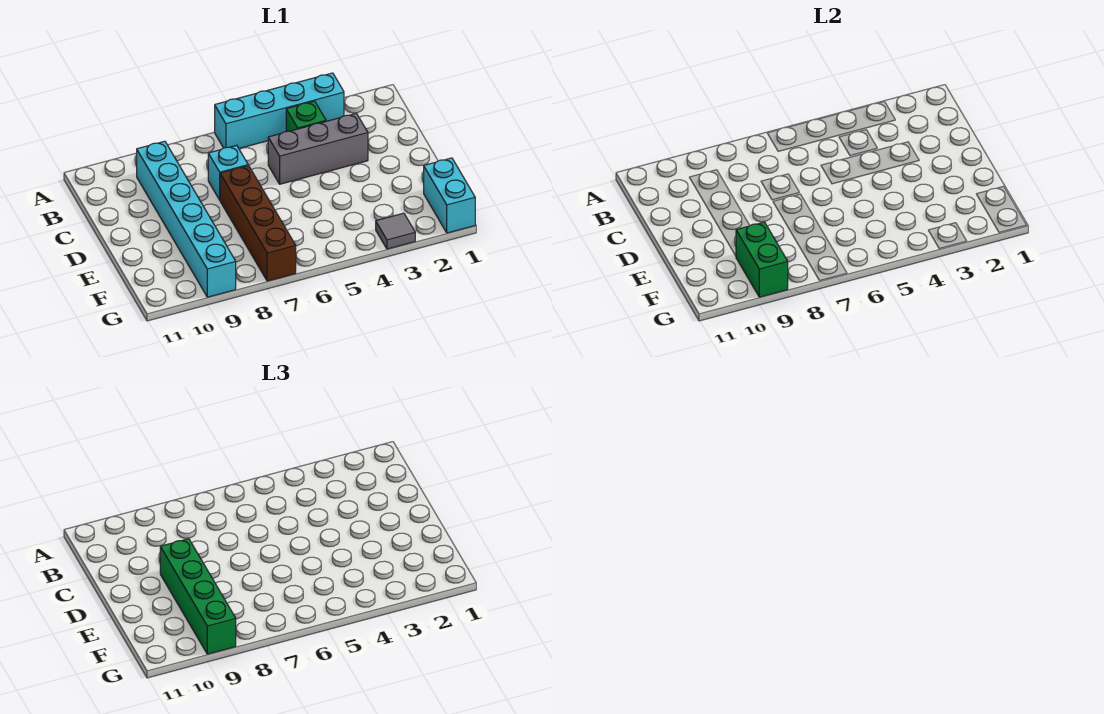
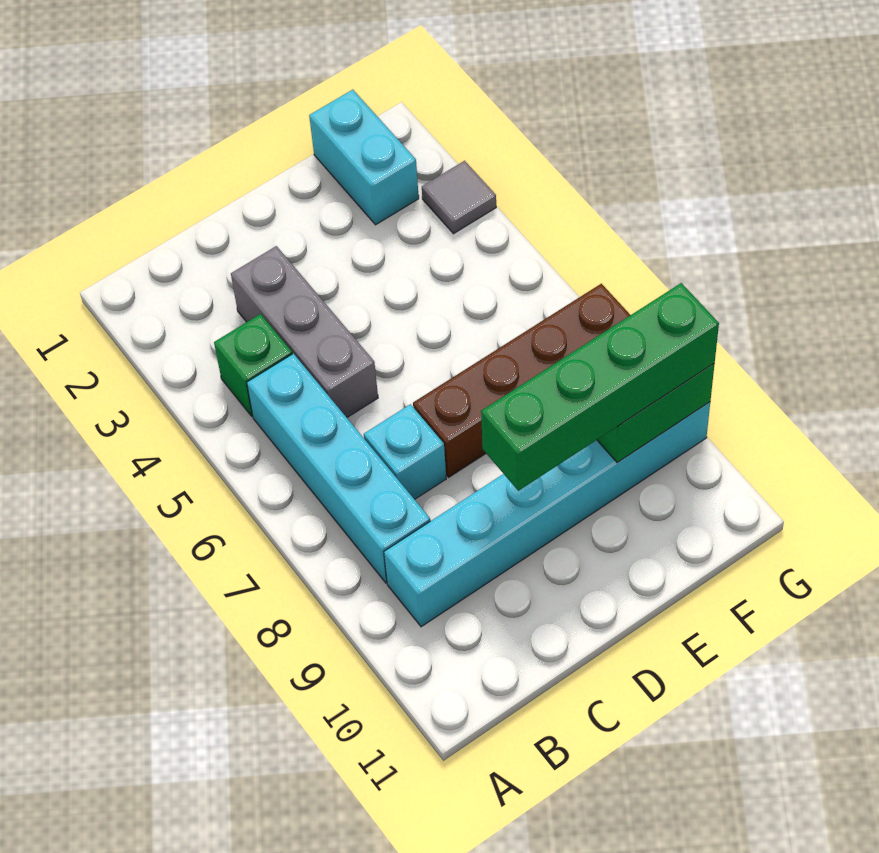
cyan brick A3:A6 level 1 -> cyan brick B5:B8 level 1
cyan brick F1:G1 level 1 -> cyan brick F1:F2 level 1

